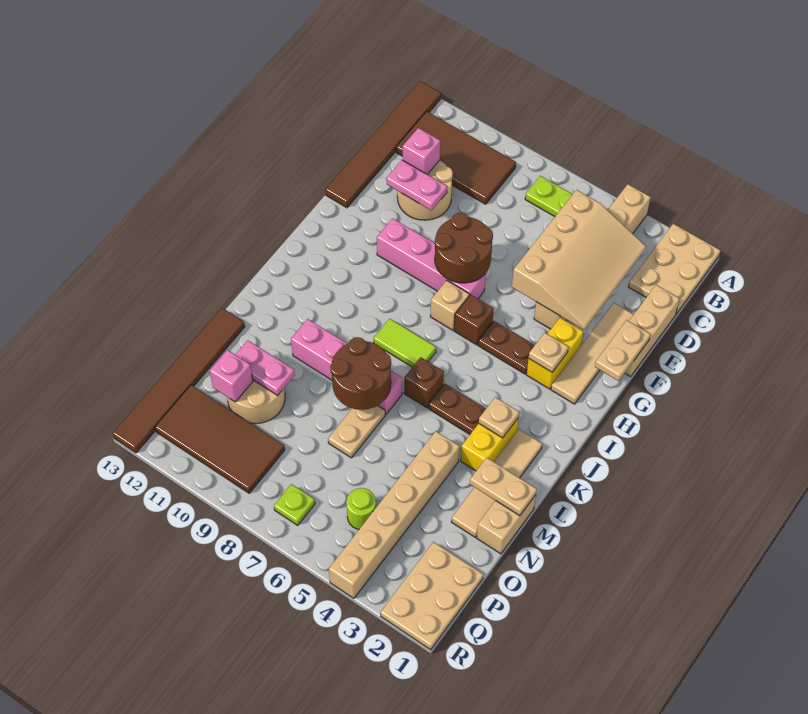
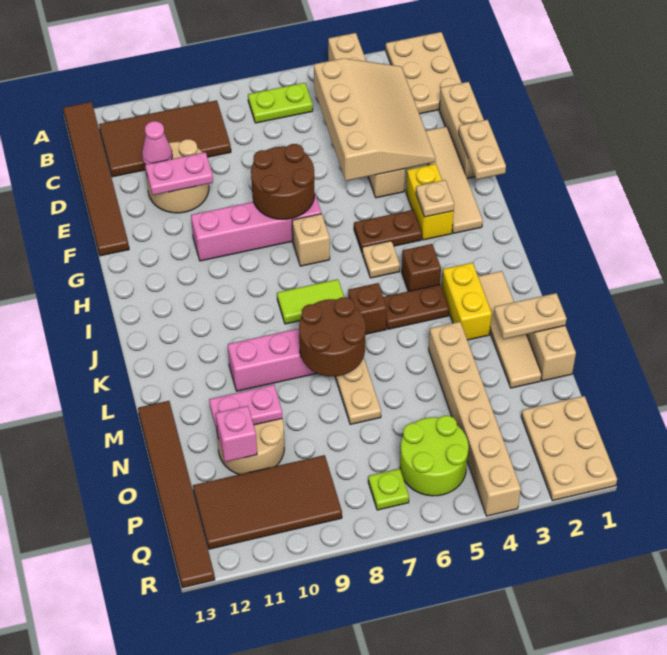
pink brick D11 level 2 -> pink cone D11 level 2
brown brick H6 level 1 -> brown brick J4 level 1
tan plate K3 level 2 -> tan plate I5 level 1
lime round brick P5 level 1 -> lime round brick P5:Q6 level 1

